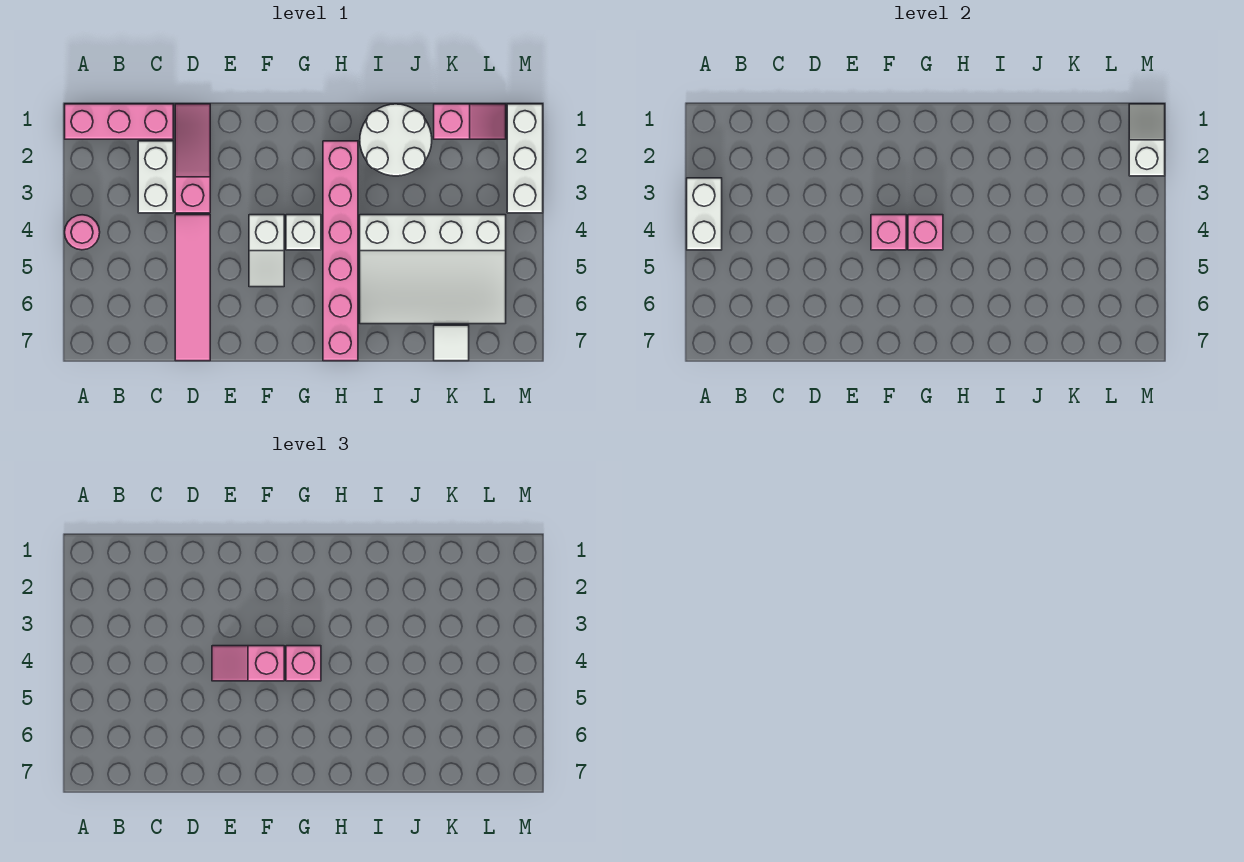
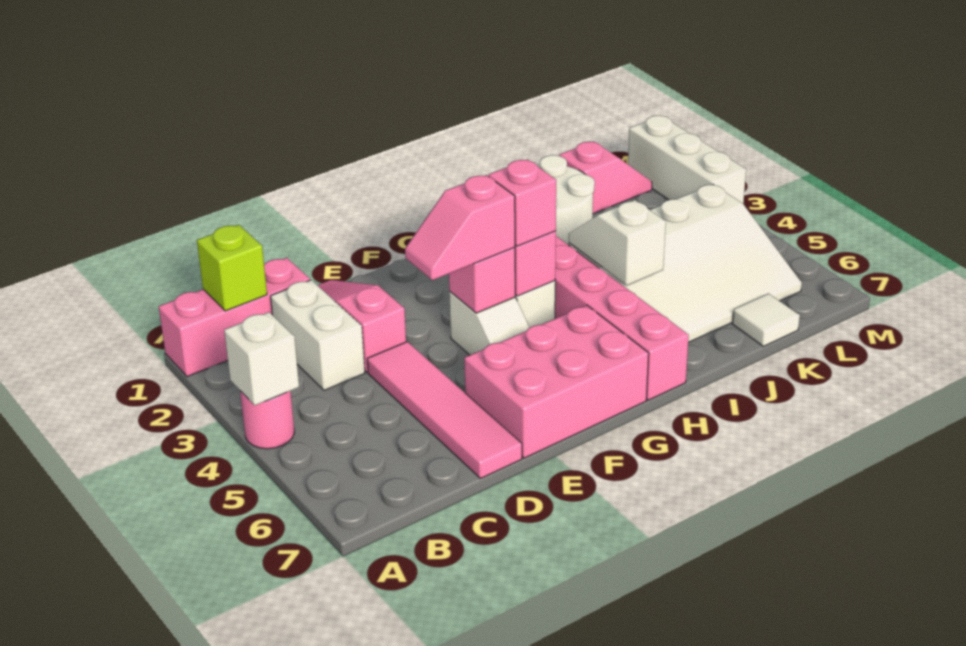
white brick A3:A4 level 2 -> white brick A4 level 2
none -> lime brick B1 level 2
none -> pink brick E6:G7 level 1
white slope M1:M2 level 2 top 2 -> white slope I4:I5 level 2 top 5

